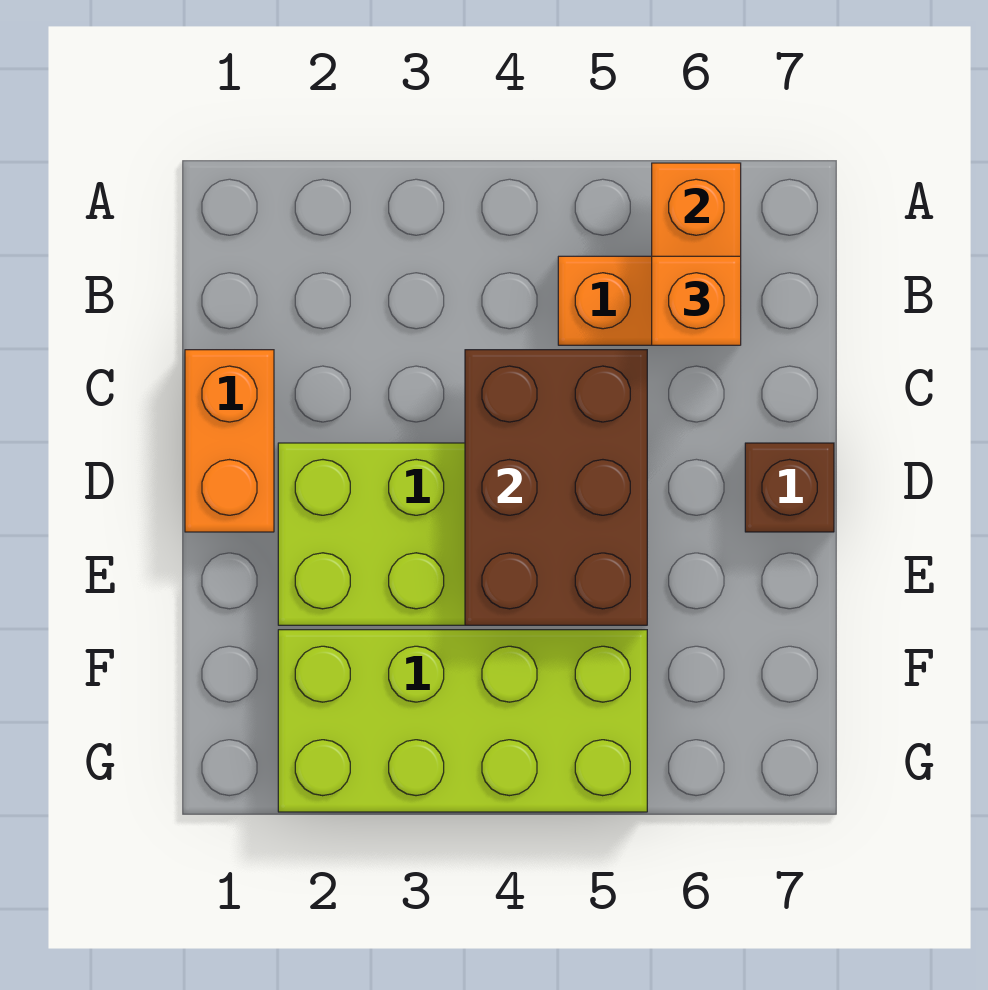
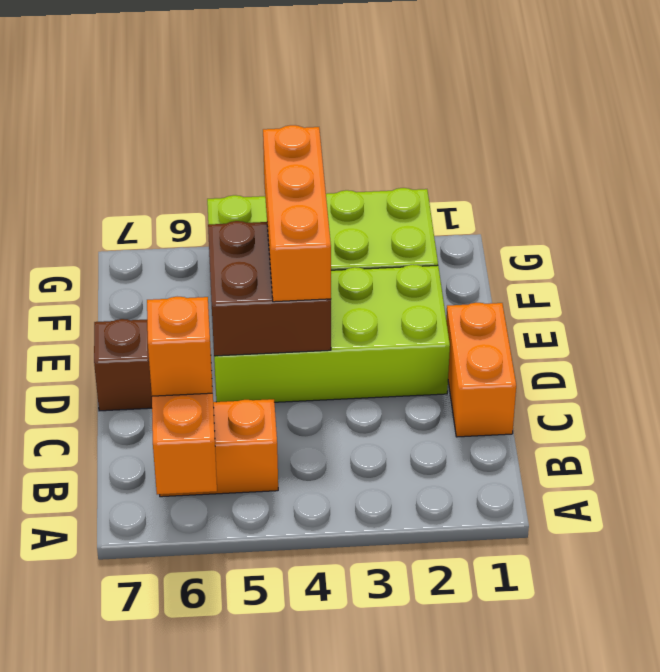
brown brick C4:E5 level 2 -> brown brick D4:E5 level 2
none -> orange brick D4:F4 level 3

